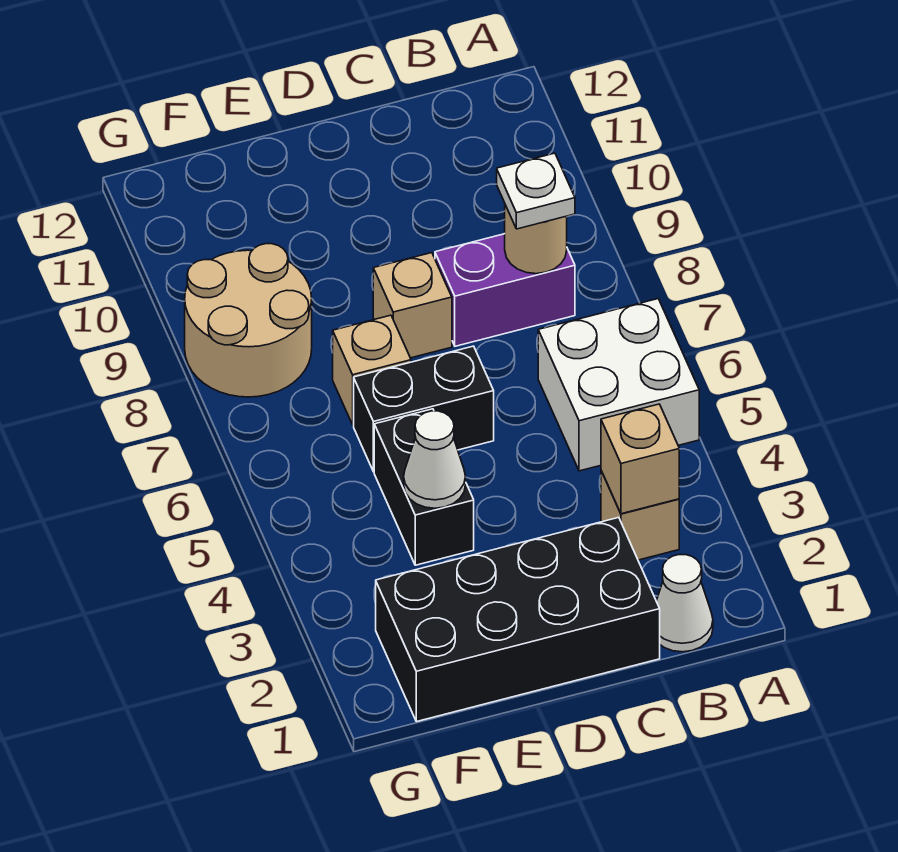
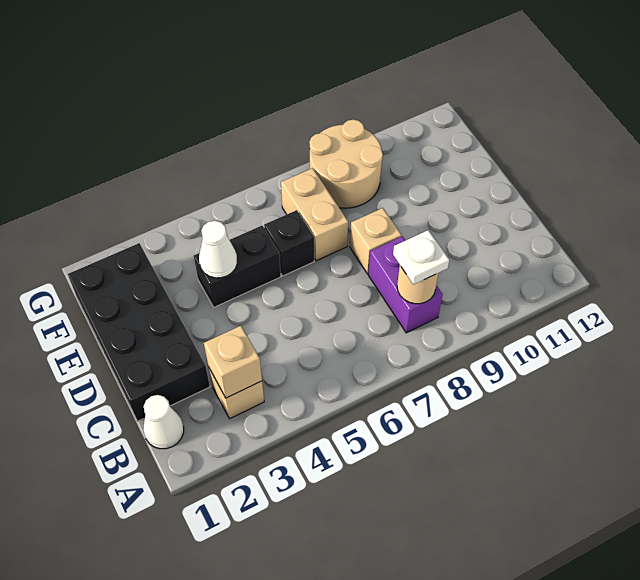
white brick A5:B6 level 1 -> none
black brick D6:E6 level 1 -> black brick E6 level 1
tan brick E7 level 1 -> tan brick E7:F7 level 1

